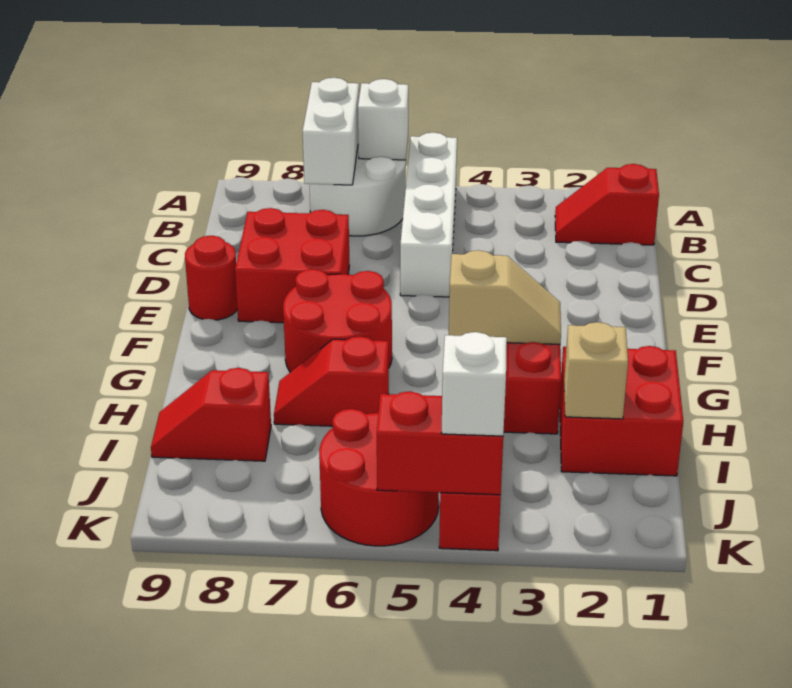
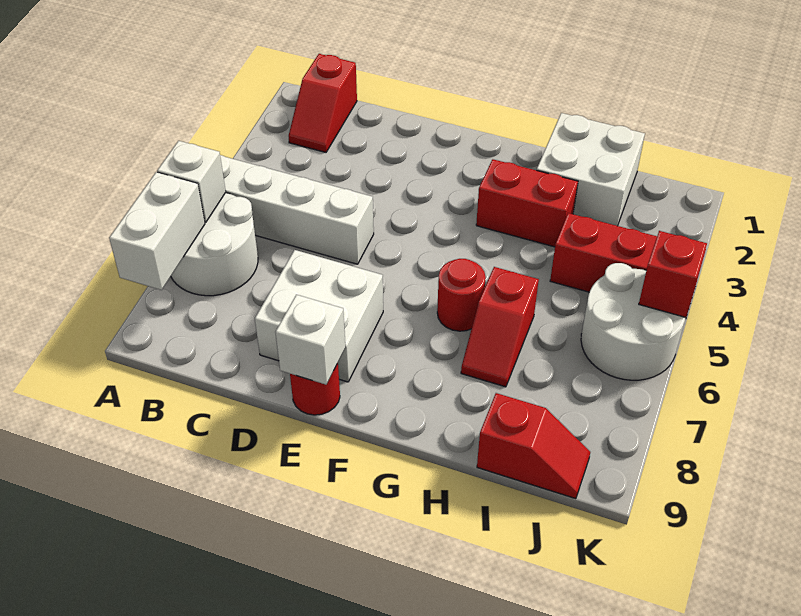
white brick A7:B7 level 2 -> white brick A7:A8 level 2
red brick D7:E8 level 1 -> white brick D7:E8 level 1
red round brick F6:G7 level 1 -> red round brick G6 level 1
tan slope G3:G4 level 2 top 4 -> none
red brick H1:I2 level 1 -> white brick H1:I2 level 1
tan brick I2 level 2 -> none
red slope I8:I9 level 1 top 8 -> red slope I9:J9 level 1 top I
red round brick J5:K6 level 1 -> white round brick J5:K6 level 1
red brick K4:K5 level 2 -> red brick K5 level 2
white brick K4 level 3 -> white brick E9 level 2

